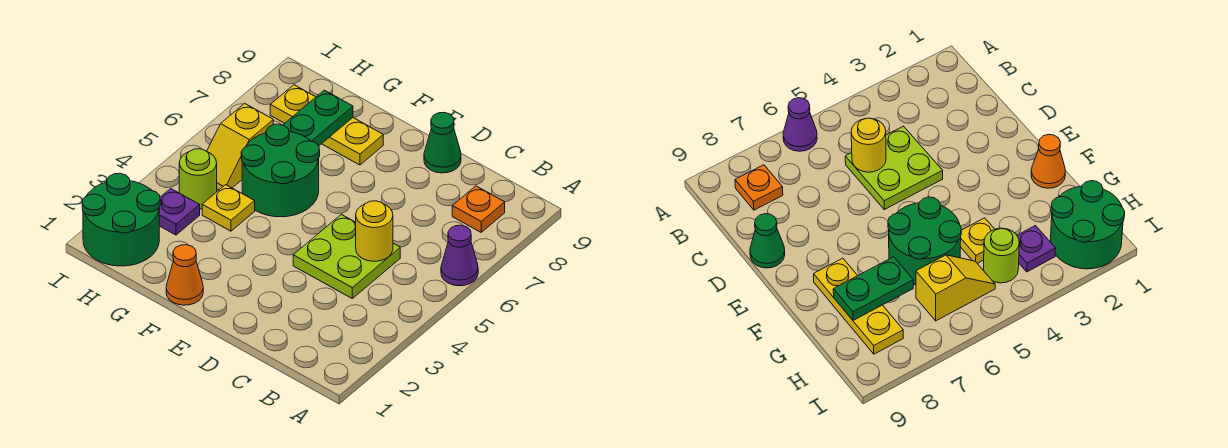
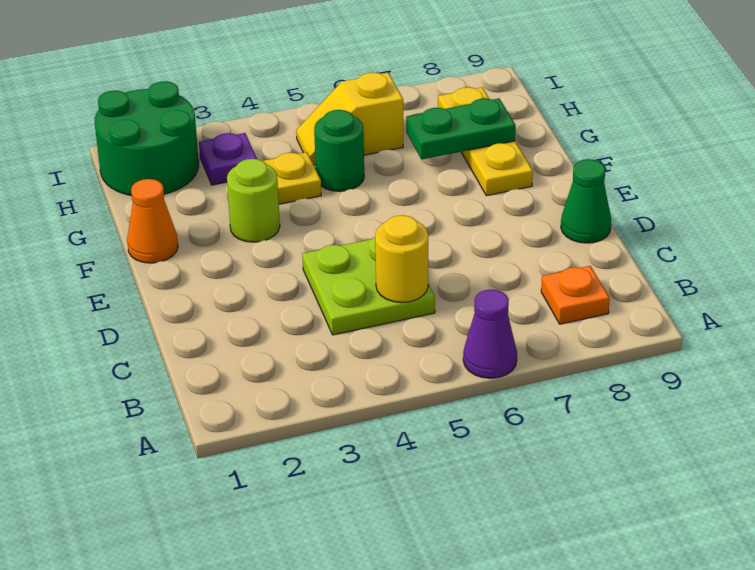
green round brick F5:G6 level 1 -> green round brick G5 level 1
lime round brick H4 level 1 -> lime round brick F3 level 1

